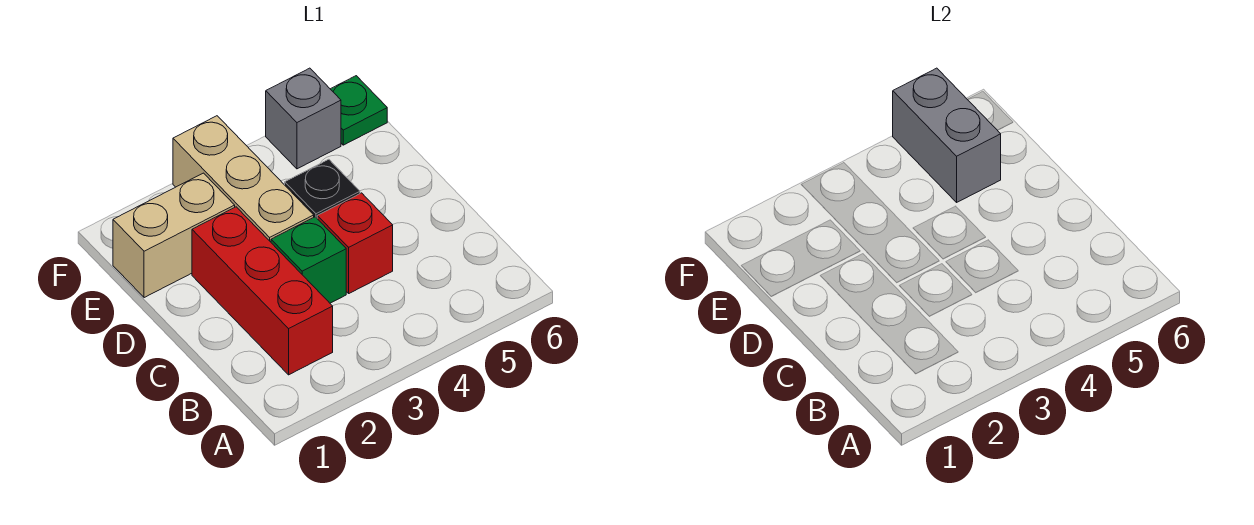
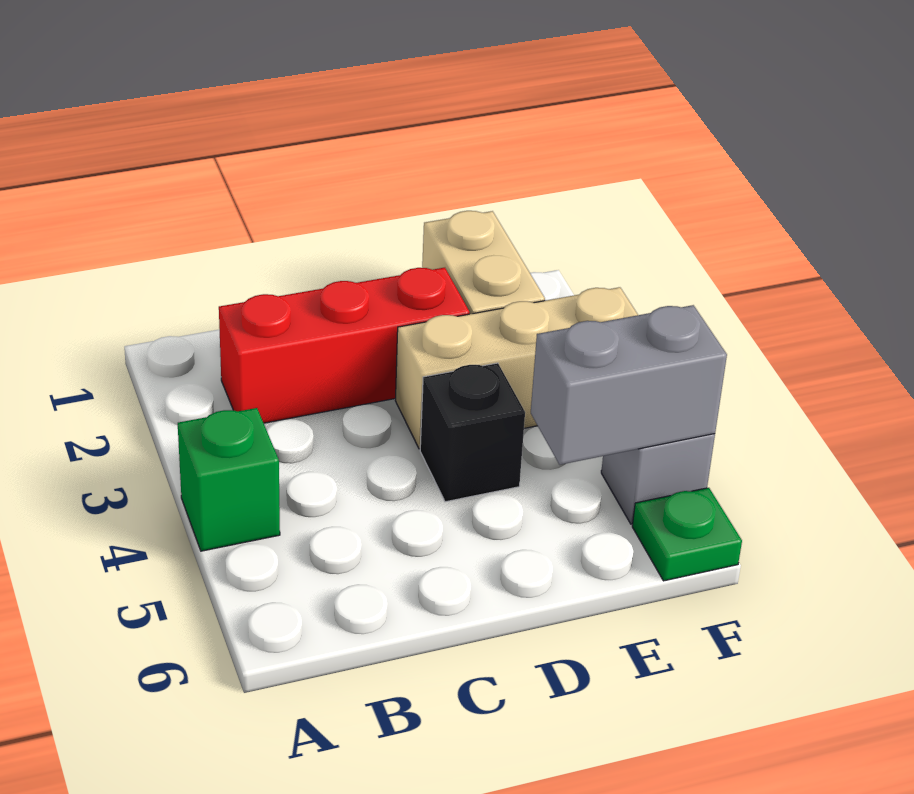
green brick C3 level 1 -> green brick A4 level 1
red brick C4 level 1 -> none

